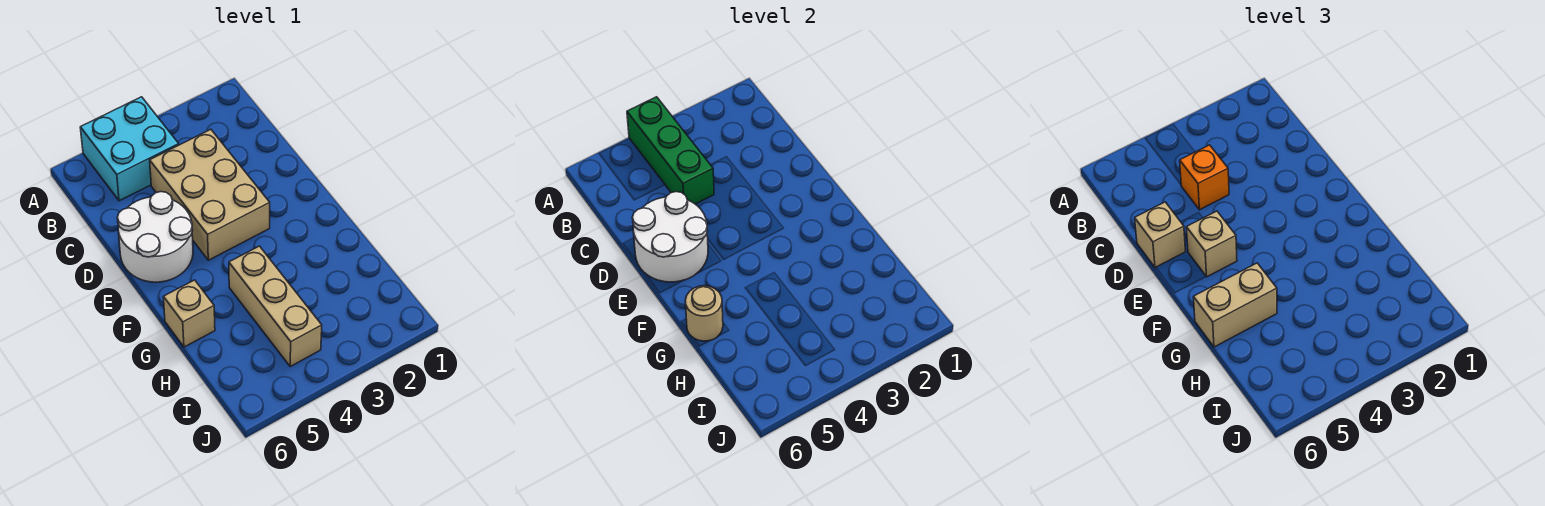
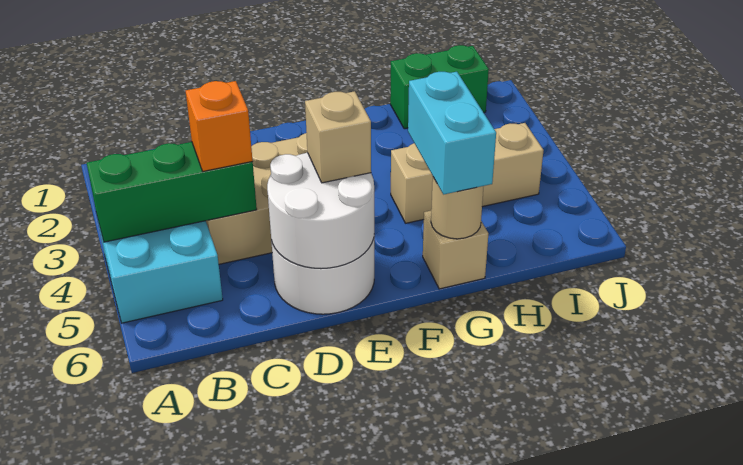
tan brick D6 level 3 -> none
tan brick G5:G6 level 3 -> cyan brick G5:G6 level 3
none -> green brick H1:I1 level 1

